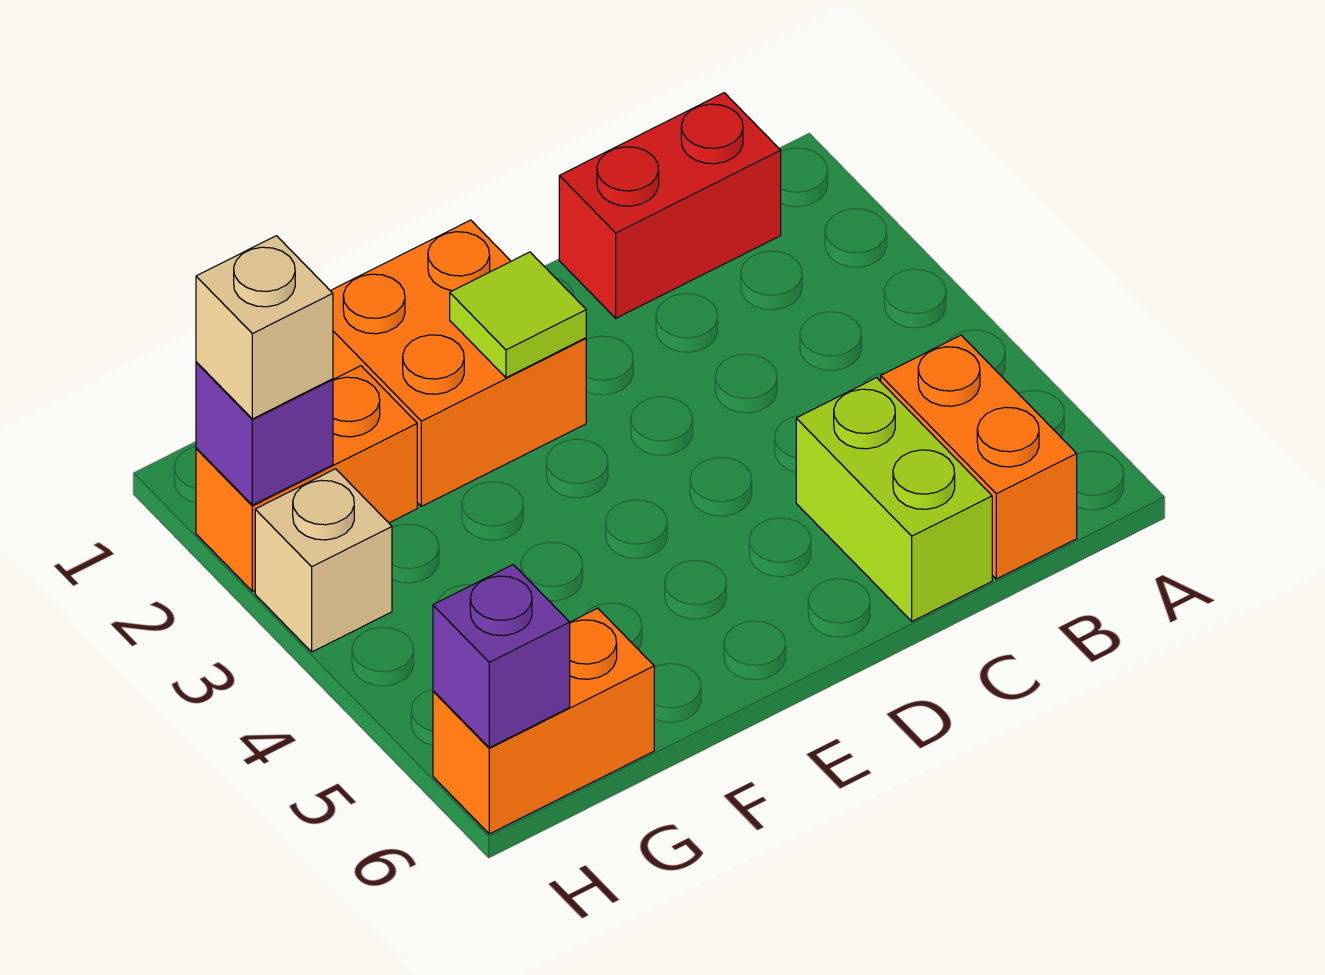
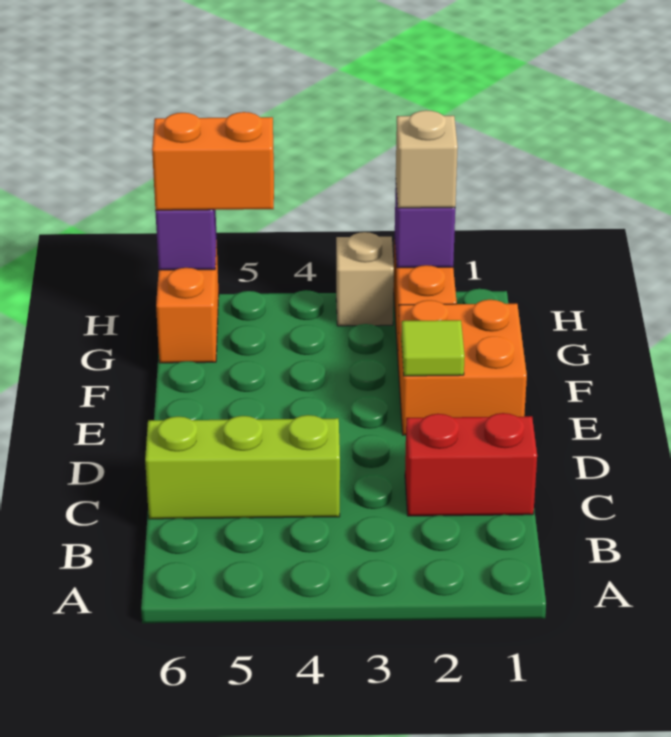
red brick B1:C1 level 1 -> red brick C1:C2 level 1
orange brick B5:B6 level 1 -> orange brick H5:H6 level 3
lime brick C5:C6 level 1 -> lime brick C4:C6 level 1

